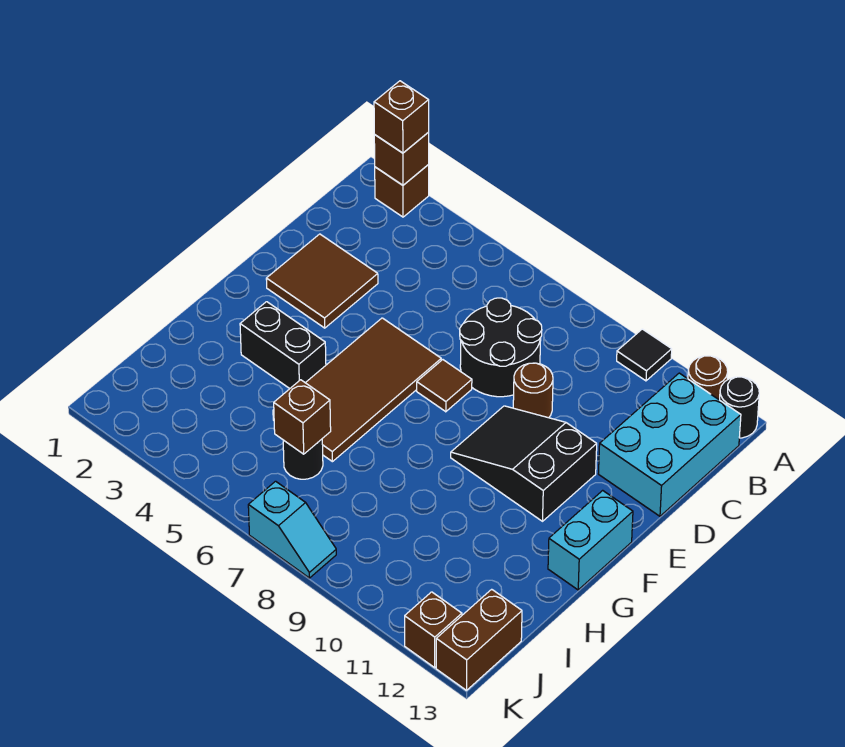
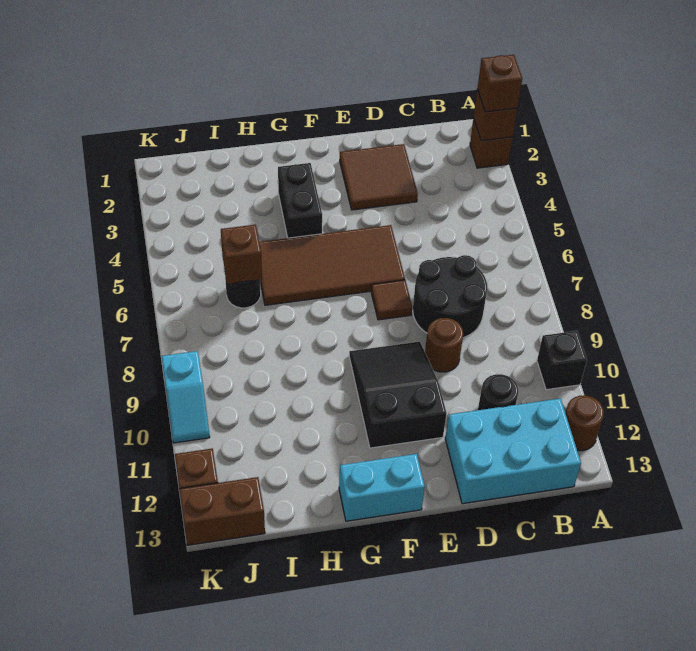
black tile A10 level 1 -> black brick A10 level 1
black round brick A13 level 1 -> black round brick C11 level 1
cyan slope K7:K8 level 1 top 7 -> cyan slope K9:K10 level 1 top 9

